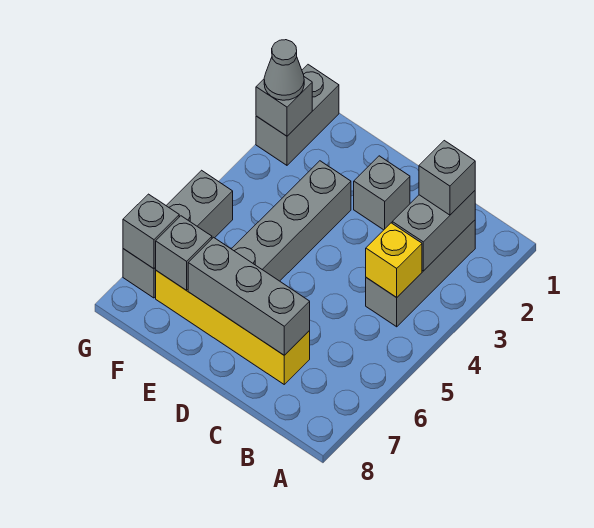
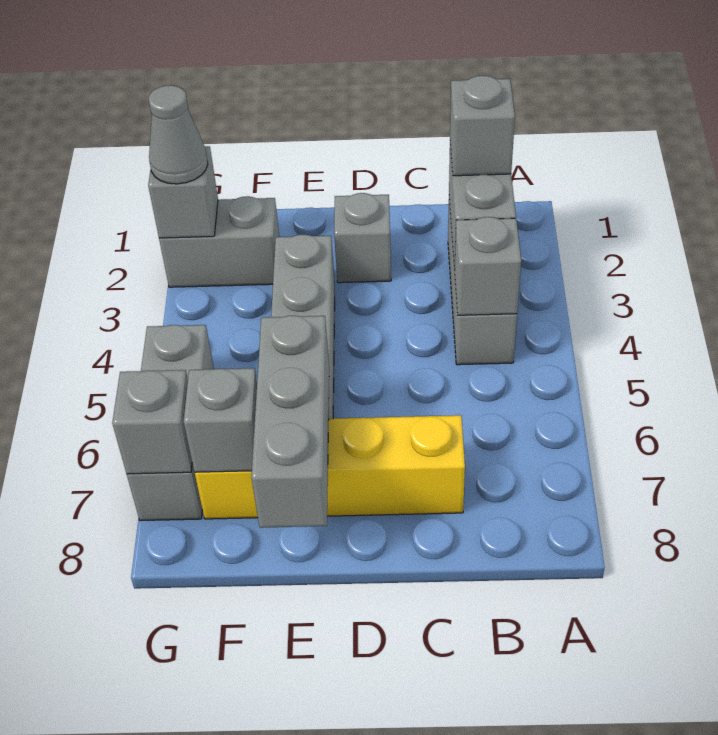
yellow brick B4 level 2 -> grey brick B4 level 2
grey brick C7:E7 level 2 -> grey brick E6:E8 level 2
grey brick G1:G2 level 1 -> grey brick F2:G2 level 1

